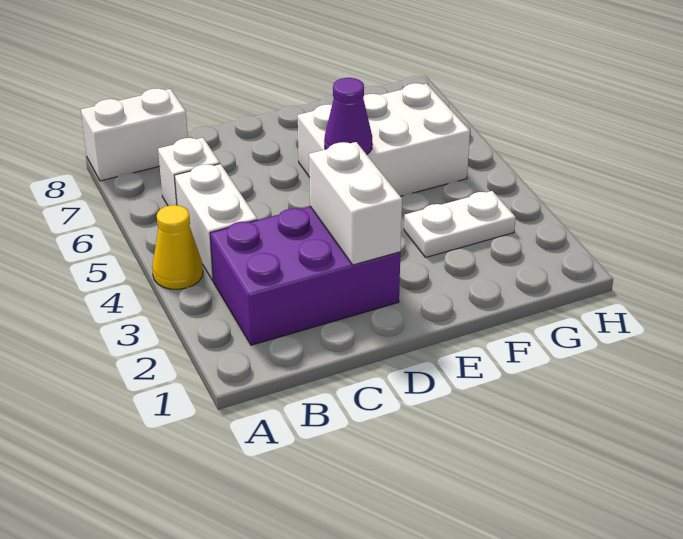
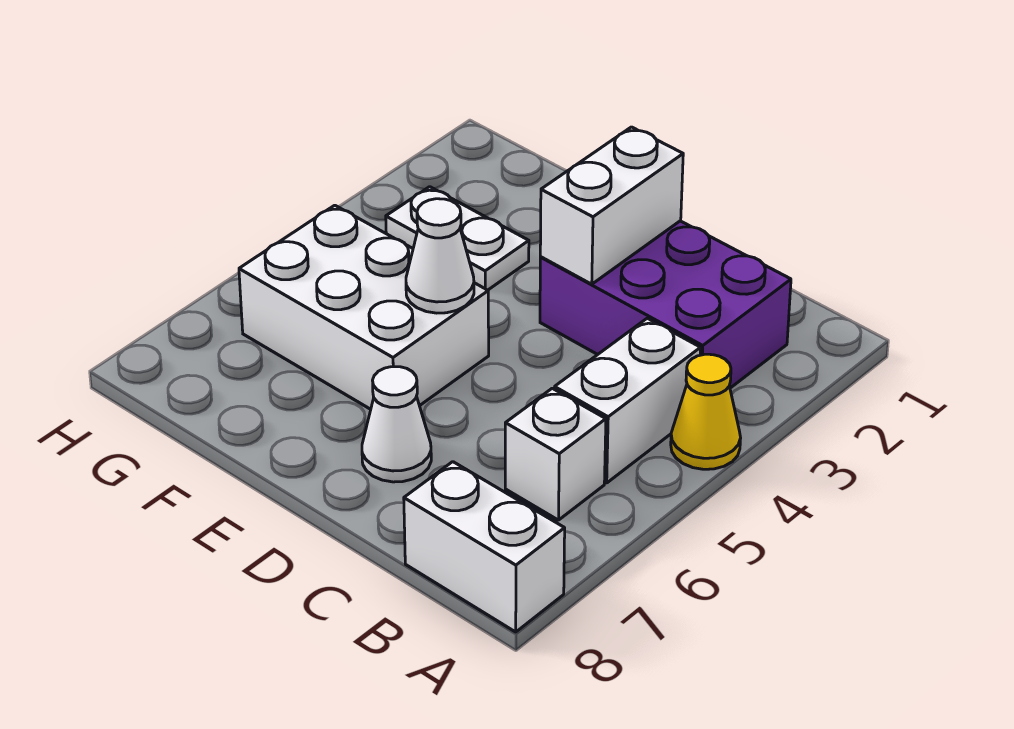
none -> white cone D7 level 1
purple cone E5 level 2 -> white cone E5 level 2

